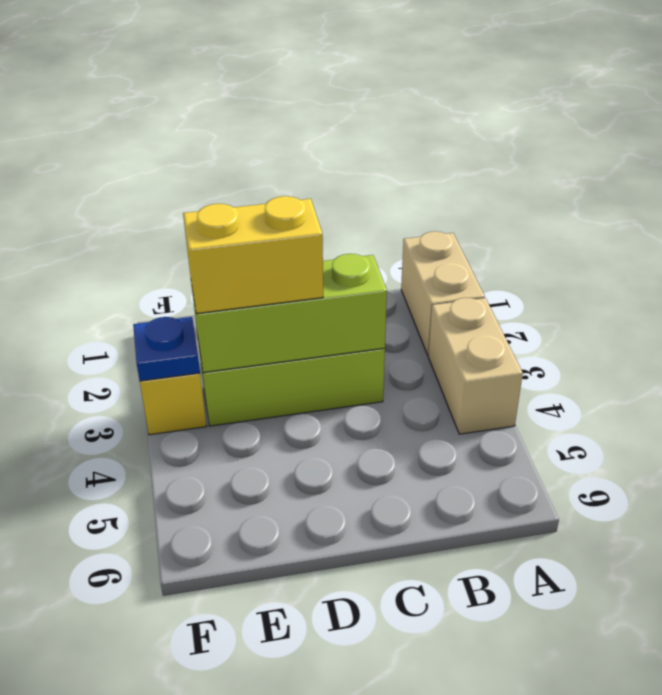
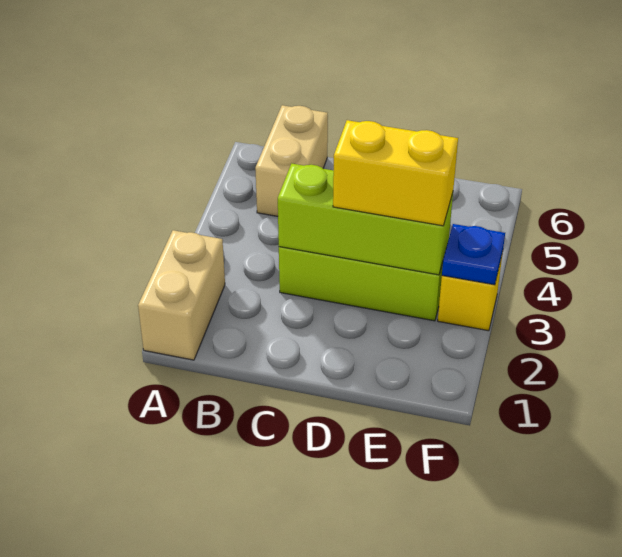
tan brick A3:A4 level 1 -> tan brick B5:B6 level 1

